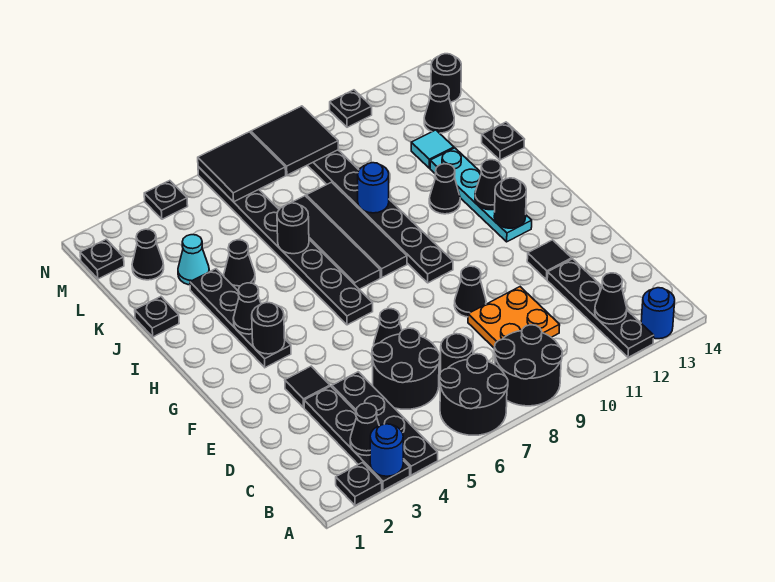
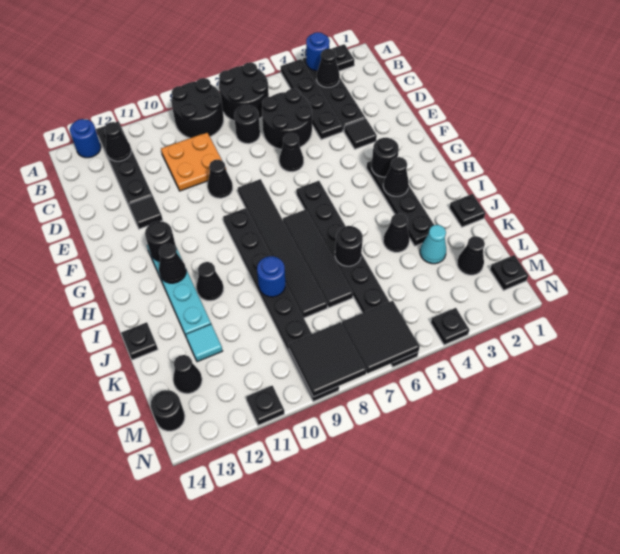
black tile H8:K8 level 1 -> black tile F8:K8 level 1

